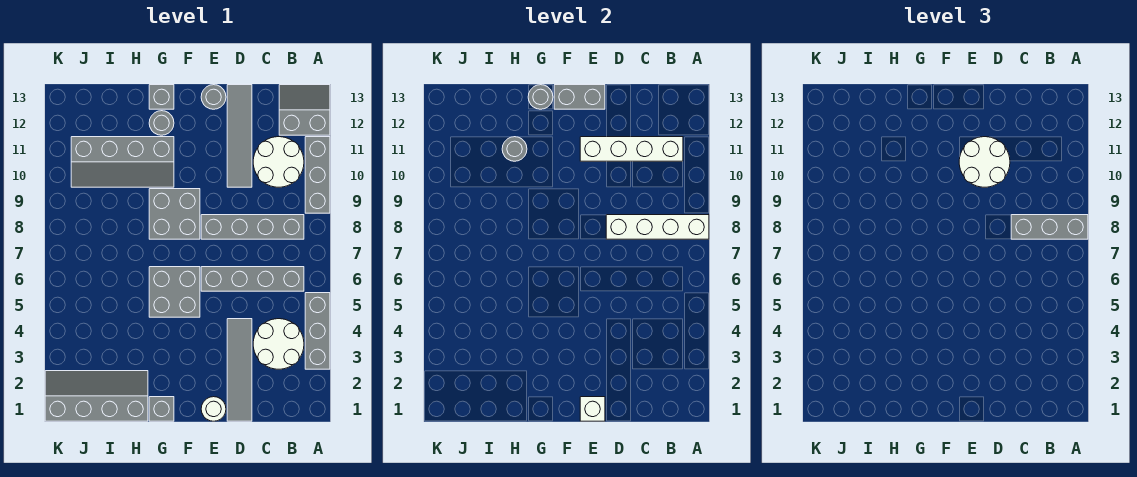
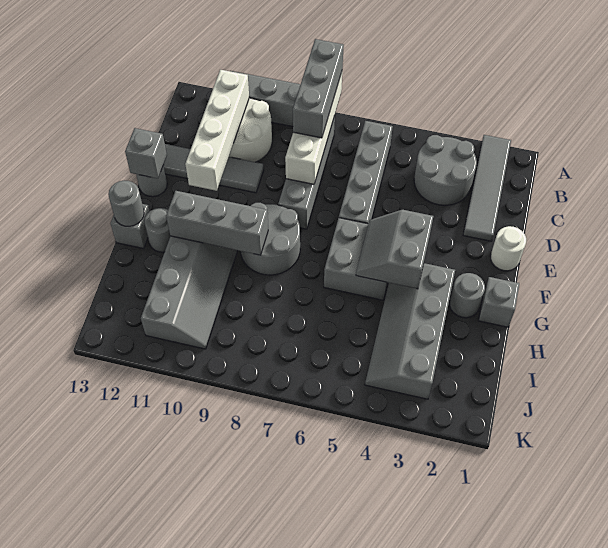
grey brick A3:A5 level 1 -> grey brick G9:G11 level 2
grey slope A12:B13 level 1 top 12 -> grey slope F4:G5 level 2 top 4
white round brick B3:C4 level 1 -> grey round brick B3:C4 level 1
grey tile D1:D4 level 1 -> grey tile A2:D2 level 1
white round brick D10:E11 level 3 -> none
white brick E1 level 2 -> none
grey brick E13:F13 level 2 -> grey brick E13 level 2
grey brick F8:G9 level 1 -> grey round brick F8:G9 level 1
grey slope H1:K2 level 1 top 1 -> grey slope G3:J4 level 1 top 3
grey round brick H11 level 2 -> grey round brick G2 level 1

